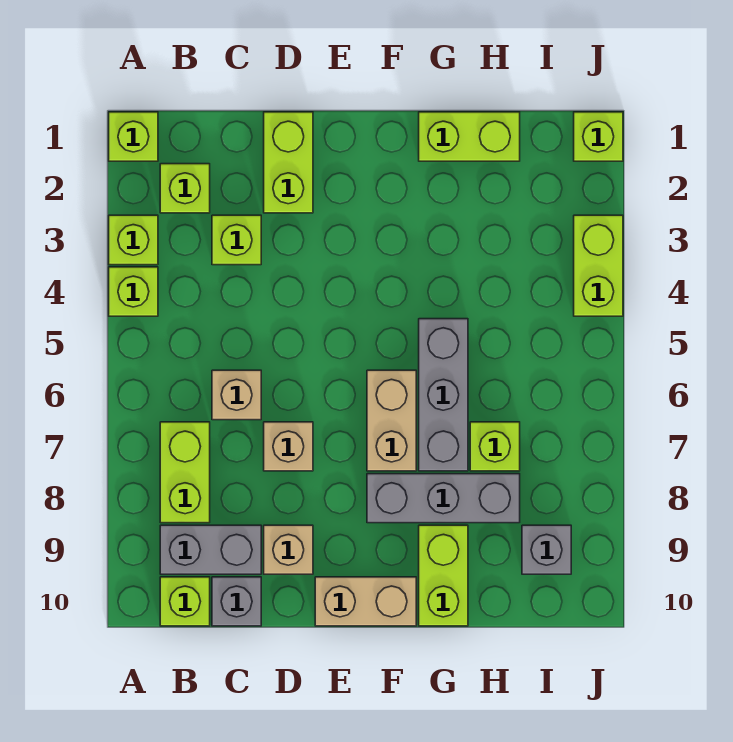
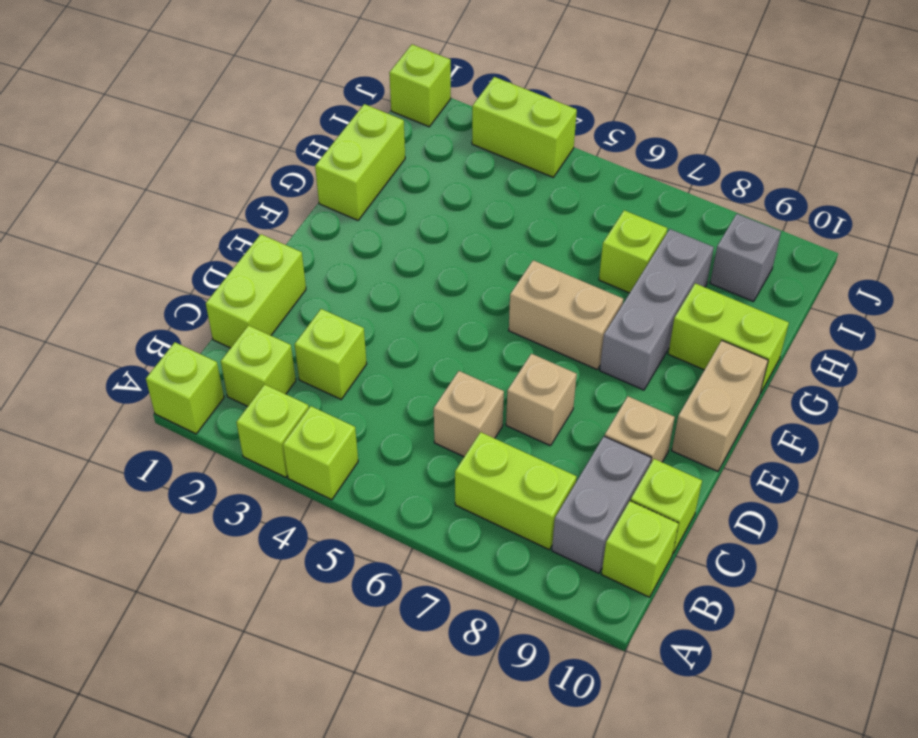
grey brick C10 level 1 -> lime brick C10 level 1
lime brick D1:D2 level 1 -> lime brick C1:D1 level 1
grey brick G5:G7 level 1 -> none

